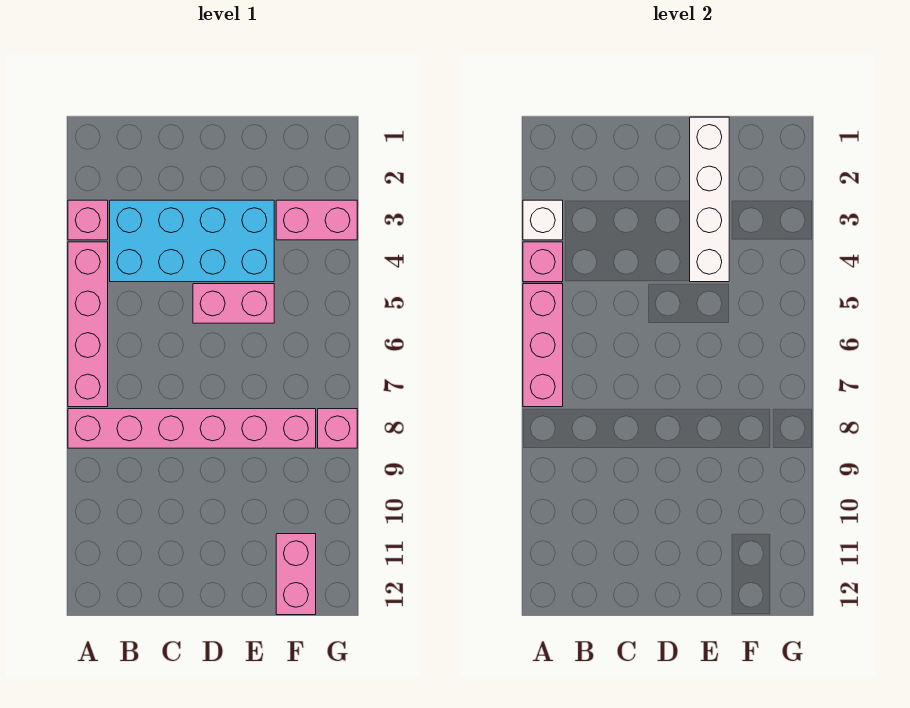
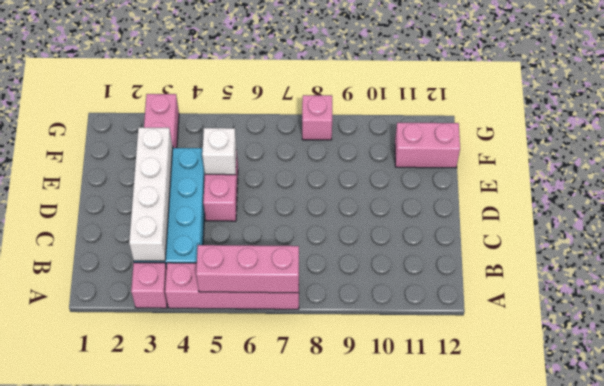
white brick A3 level 2 -> white brick E5 level 2
pink brick A4 level 2 -> none
pink brick A8:F8 level 1 -> none
white brick E1:E4 level 2 -> white brick B3:E3 level 2

